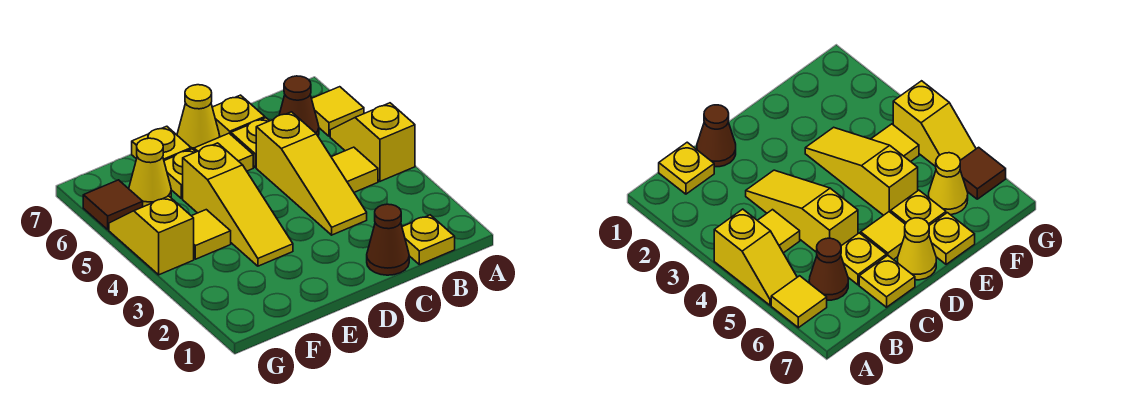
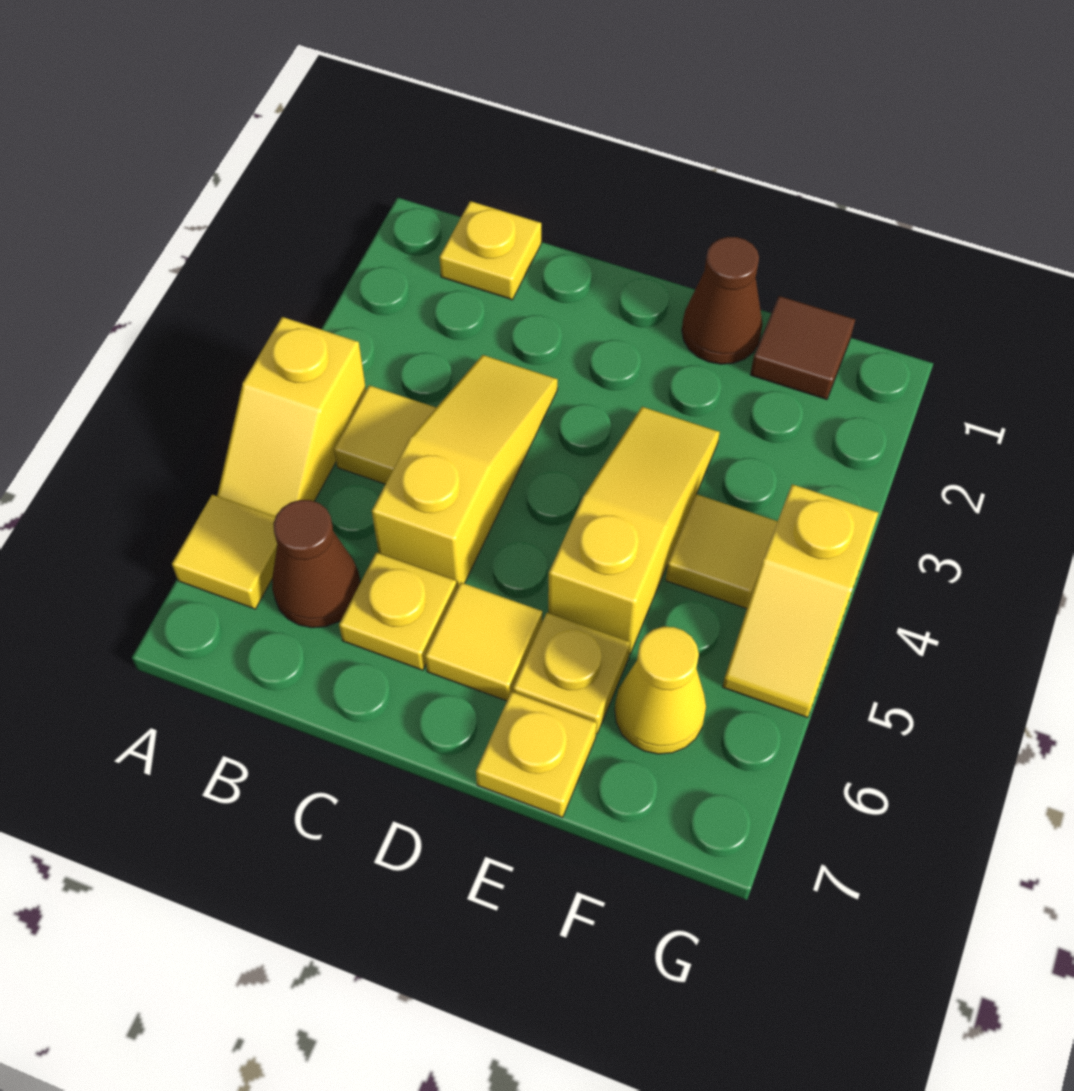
brown cone C1 level 1 -> brown cone E1 level 1
yellow plate C7 level 1 -> none
yellow cone D7 level 1 -> none
brown tile G6 level 1 -> brown tile F1 level 1

